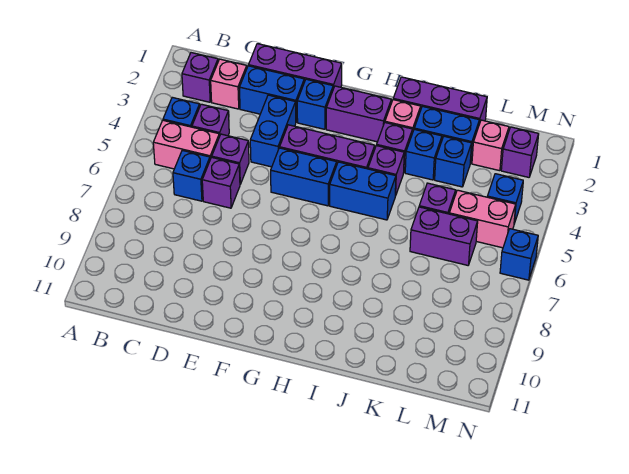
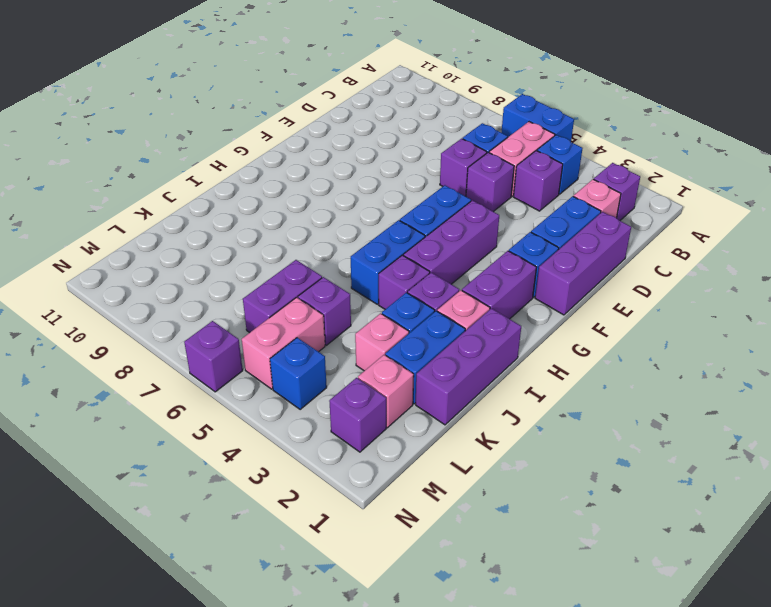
blue brick E3:E4 level 1 -> blue brick A5:A6 level 1
blue brick K3 level 1 -> pink brick K3 level 1
blue brick N6 level 1 -> purple brick N6 level 1

